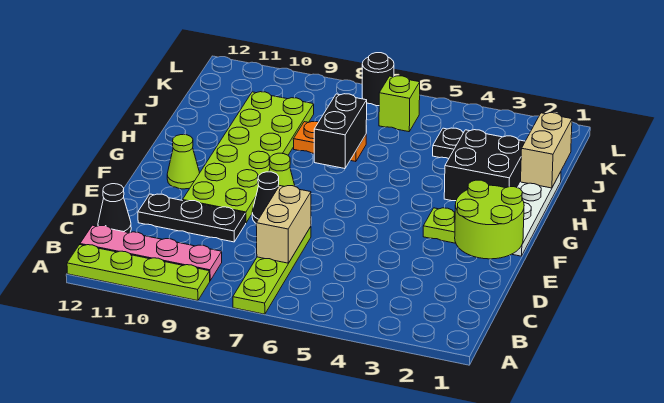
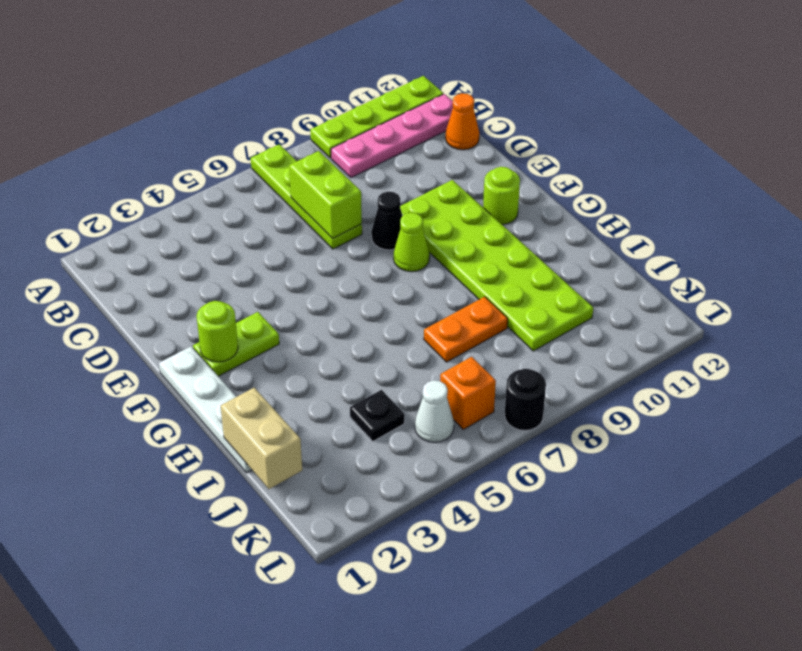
tan brick C7:D7 level 2 -> lime brick C7:D7 level 2
black cone C12 level 1 -> orange cone C12 level 1
black plate D9:D11 level 1 -> none
lime round brick E1:F2 level 2 -> lime round brick F2 level 2
lime cone F11 level 1 -> lime round brick F11 level 1
black brick H2:I3 level 1 -> none
black brick H7:I7 level 2 -> none
none -> white cone K5 level 1
lime brick K6 level 1 -> orange brick K6 level 1

